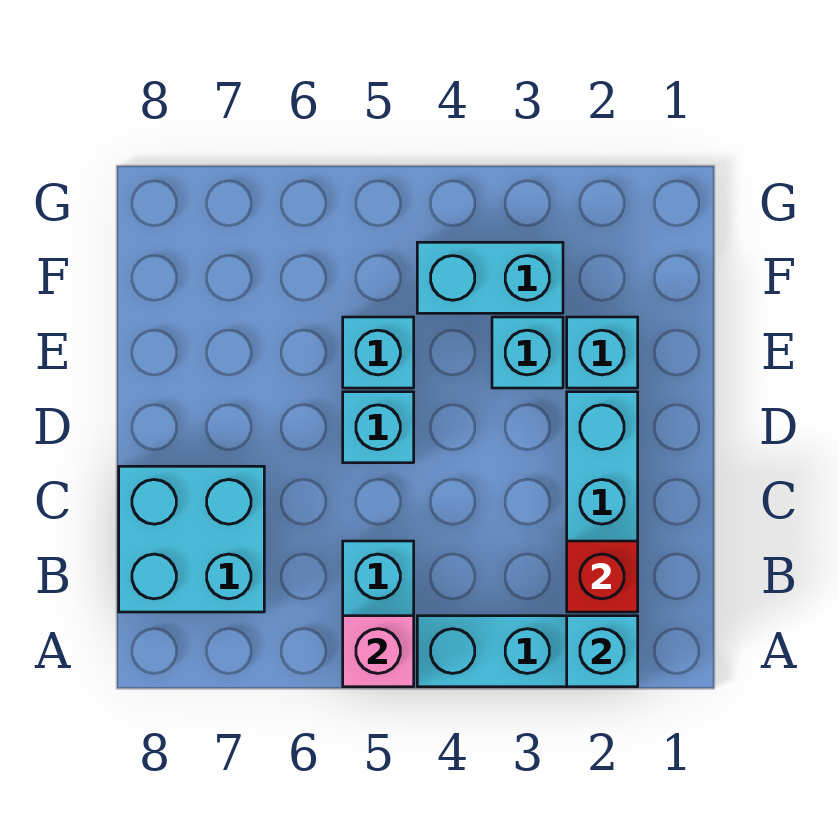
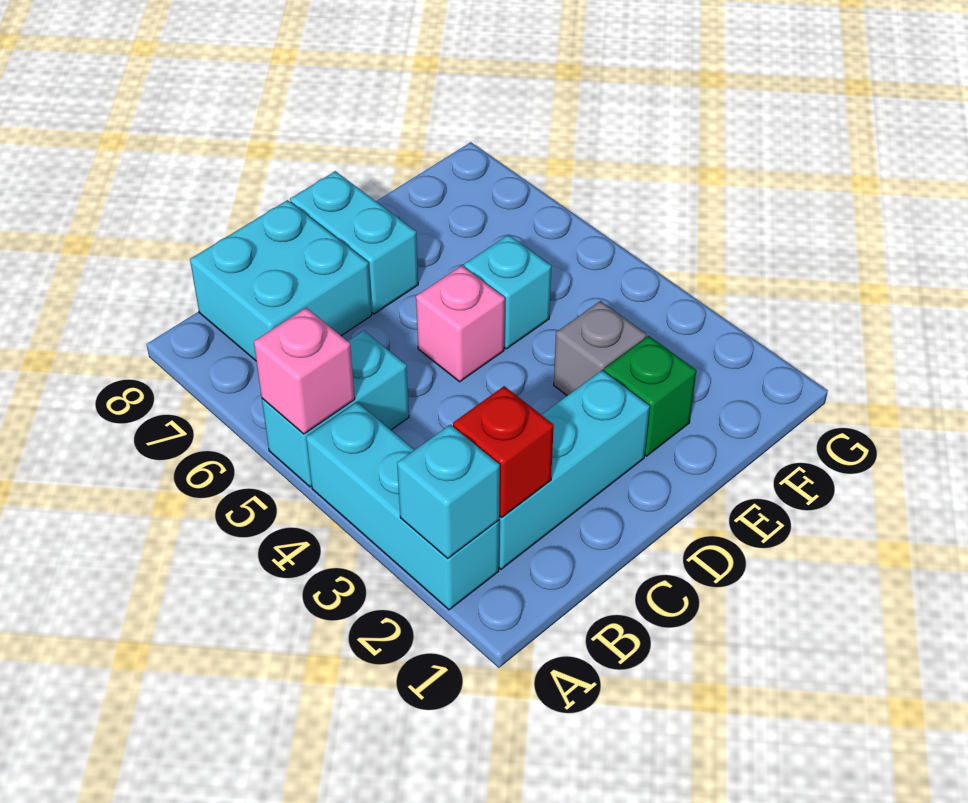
cyan brick D5 level 1 -> pink brick D5 level 1
cyan brick E2 level 1 -> green brick E2 level 1
cyan brick E3 level 1 -> grey brick E3 level 1
cyan brick F3:F4 level 1 -> cyan brick D7:D8 level 1

